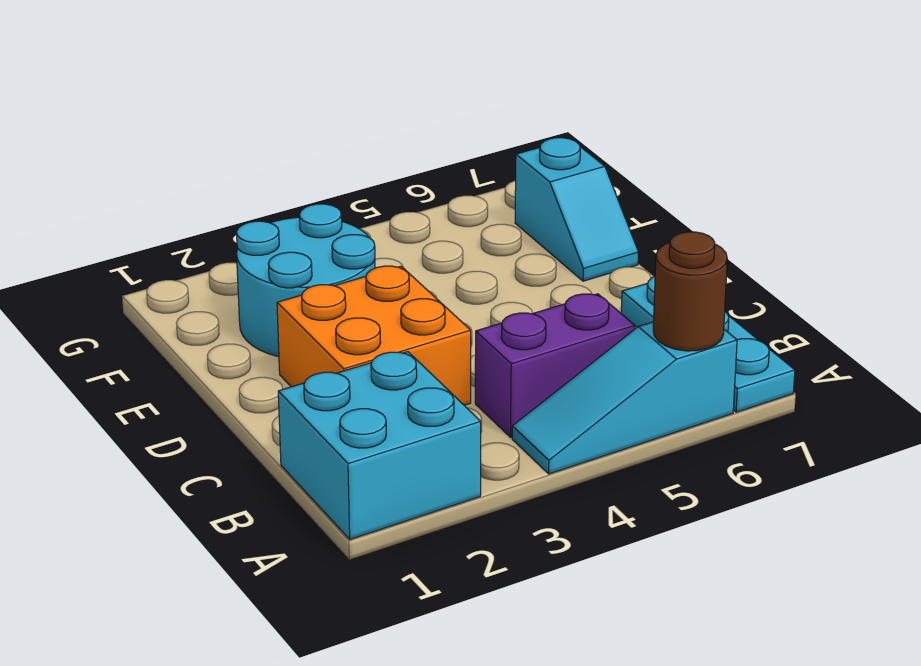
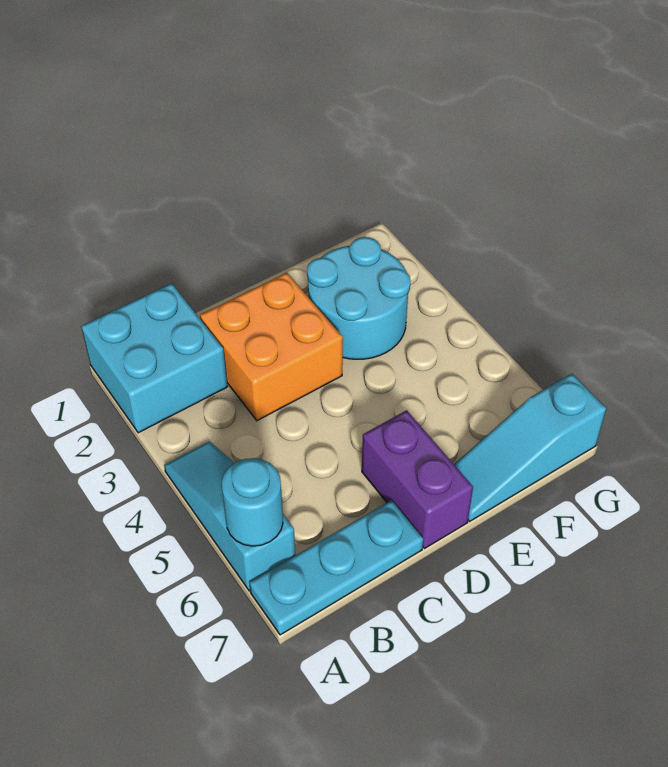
brown round brick A6 level 2 -> cyan round brick A6 level 2
purple brick B4:B5 level 1 -> purple brick D6:D7 level 1
cyan slope E7:F7 level 1 top F -> cyan slope E7:G7 level 1 top G

